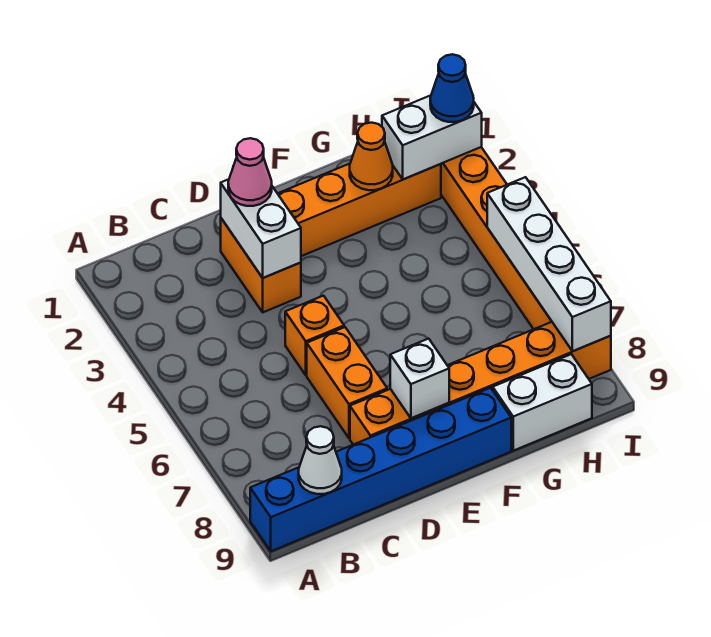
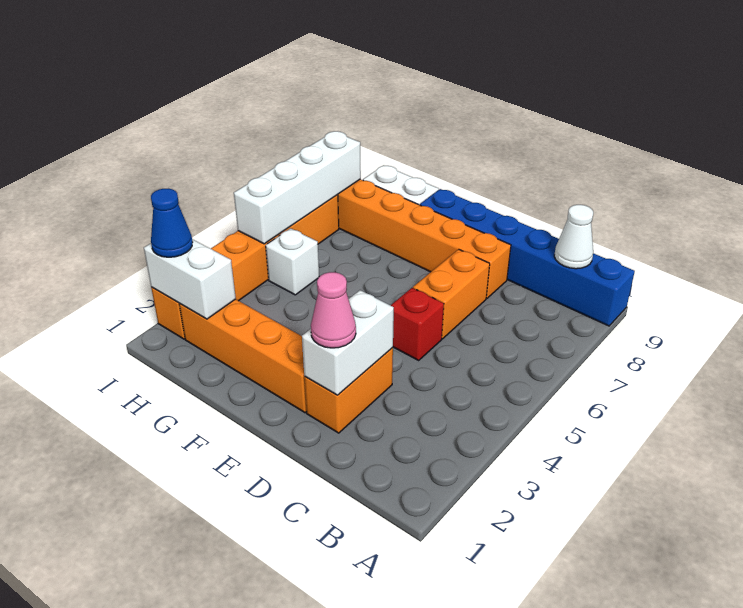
orange brick D5 level 1 -> red brick D5 level 1
white brick E8 level 2 -> white brick H5 level 1
orange cone G2 level 2 -> none

